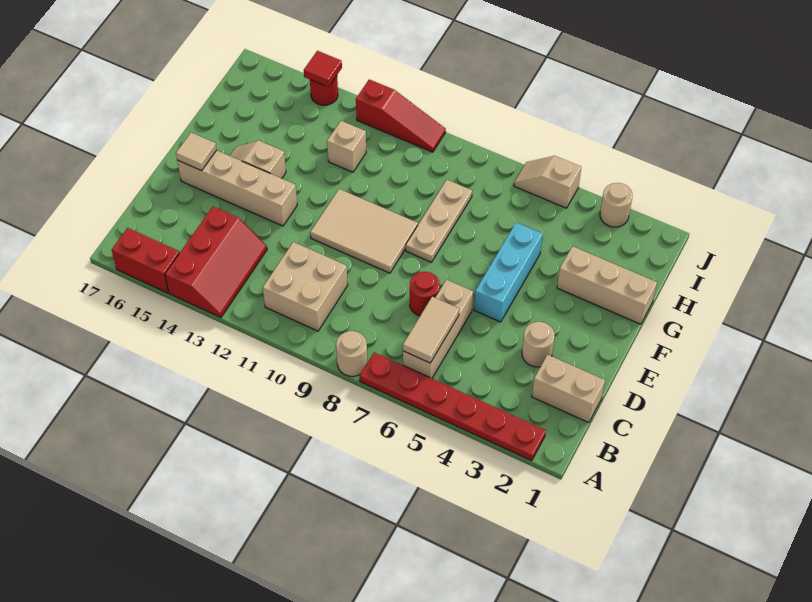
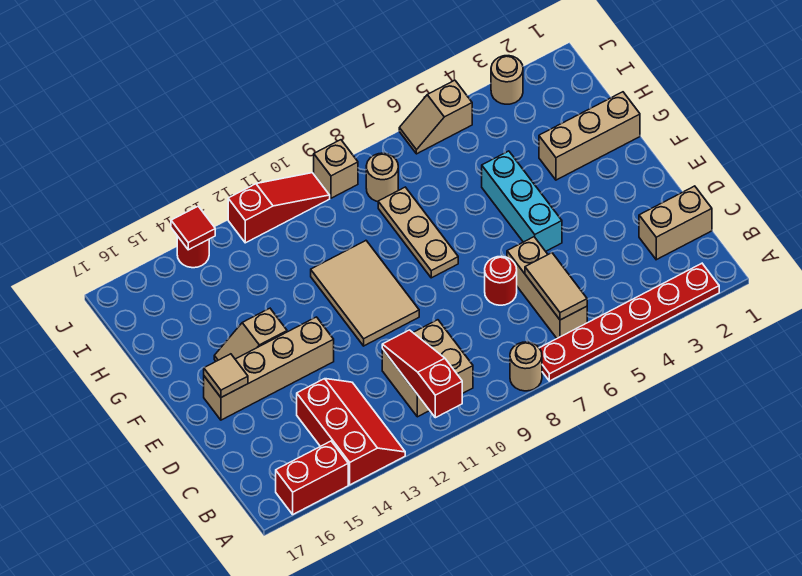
none -> red slope A11:C11 level 2 top A
tan round brick D3 level 1 -> tan round brick I8 level 1
tan tile E9:F11 level 1 -> tan tile E10:G11 level 1
tan brick H12 level 1 -> tan brick J9 level 1

